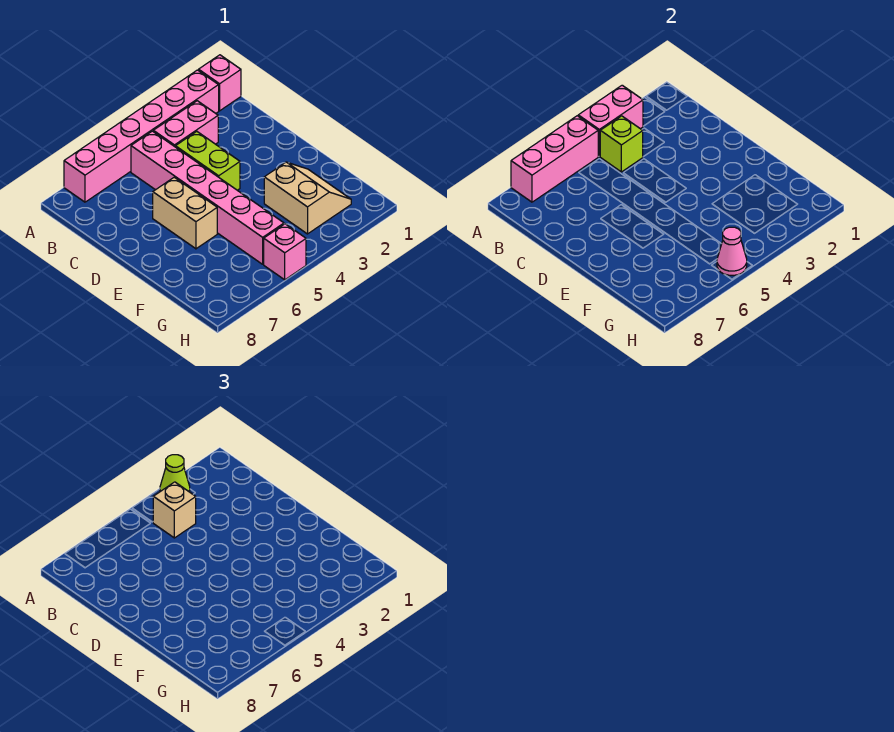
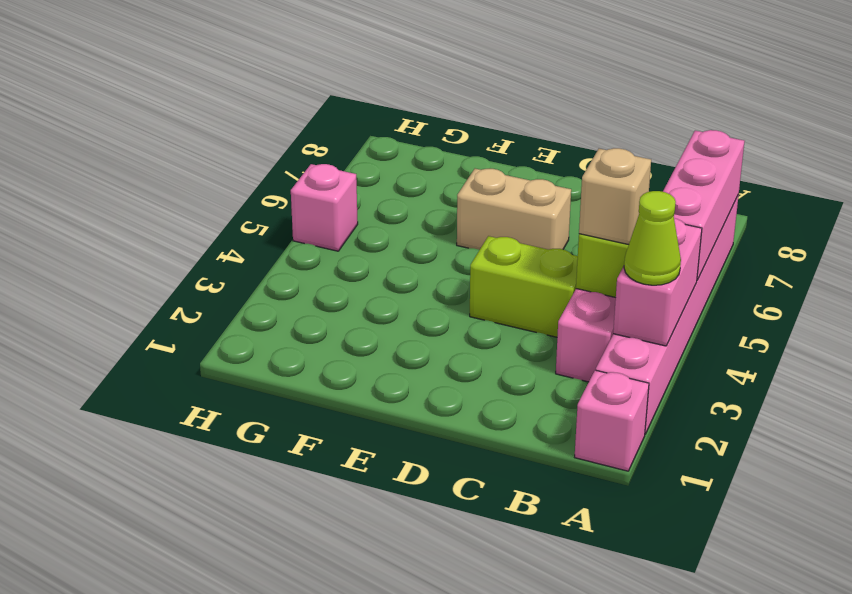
pink brick B5:G5 level 1 -> none
tan slope F2:G3 level 1 top 3 -> none
pink cone H5 level 2 -> none

